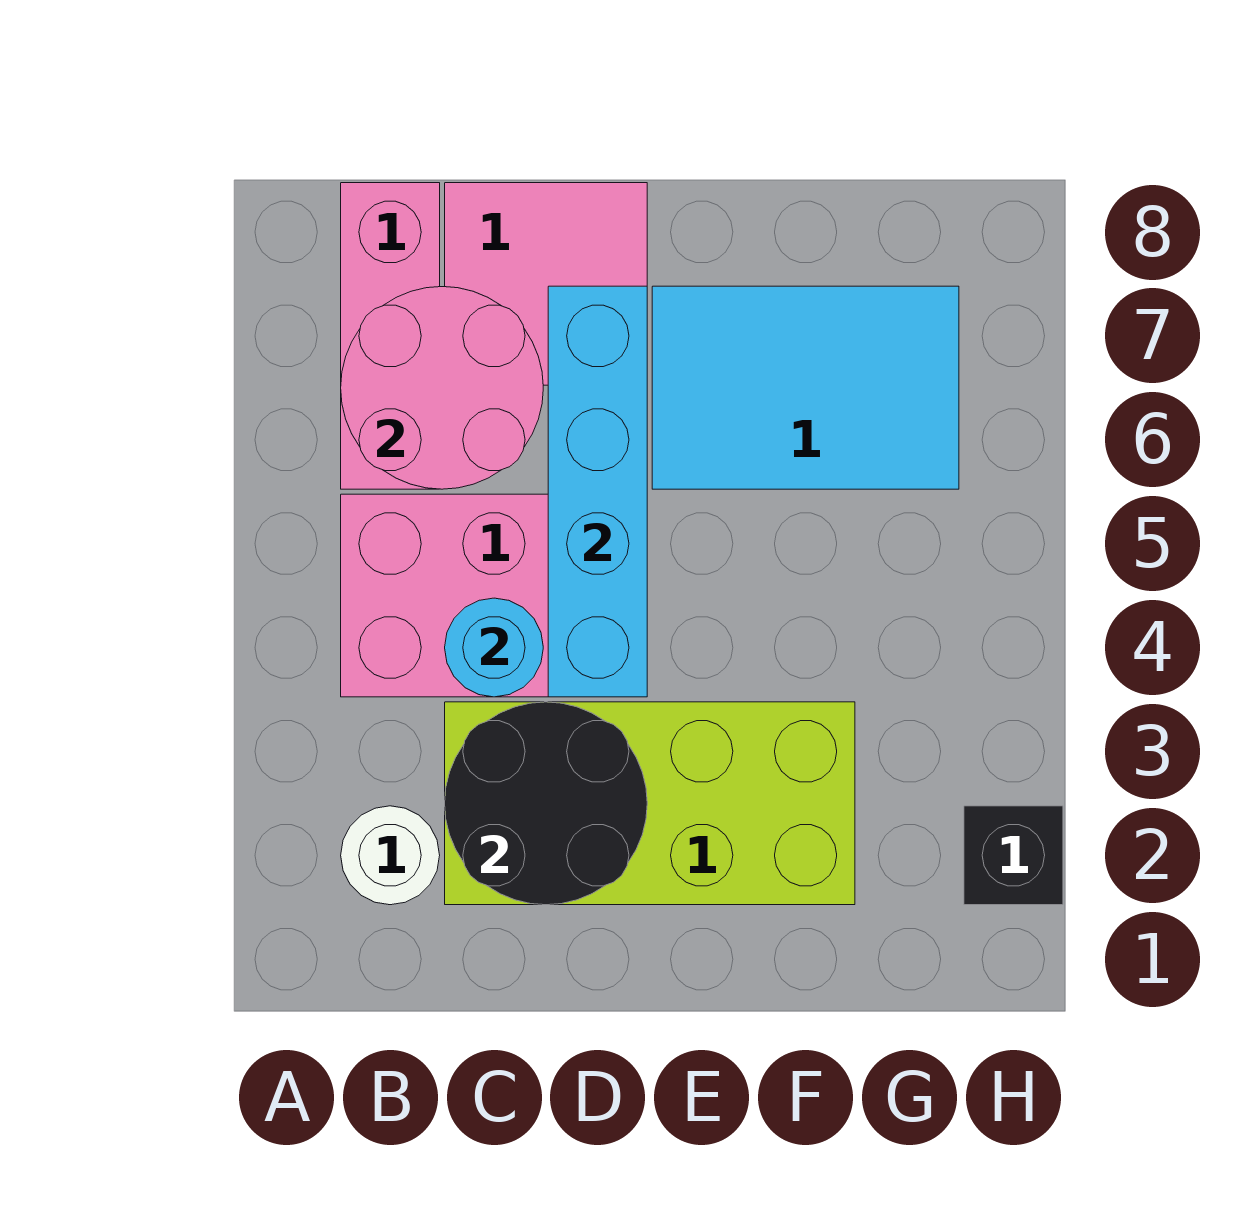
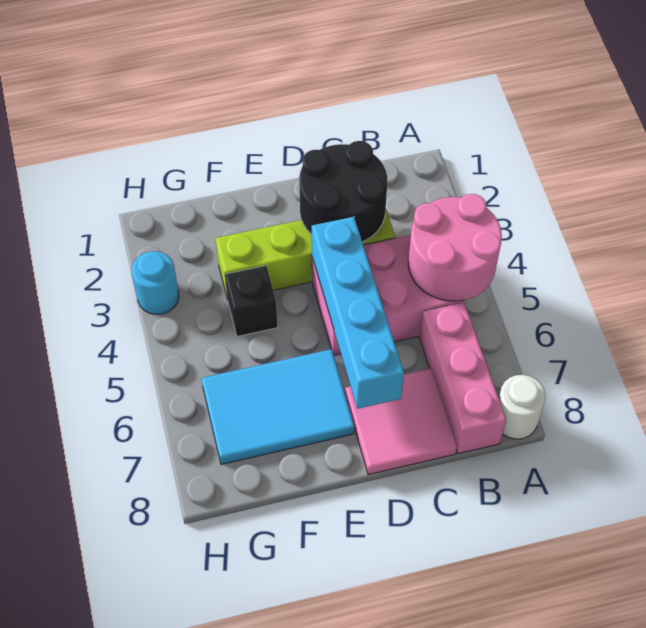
white round brick B2 level 1 -> white round brick A8 level 1
pink round brick B6:C7 level 2 -> pink round brick A4:B5 level 2
lime brick C2:F3 level 1 -> lime brick C3:F3 level 1
cyan round brick C4 level 2 -> cyan round brick H3 level 1
black brick H2 level 1 -> black brick F4 level 1

